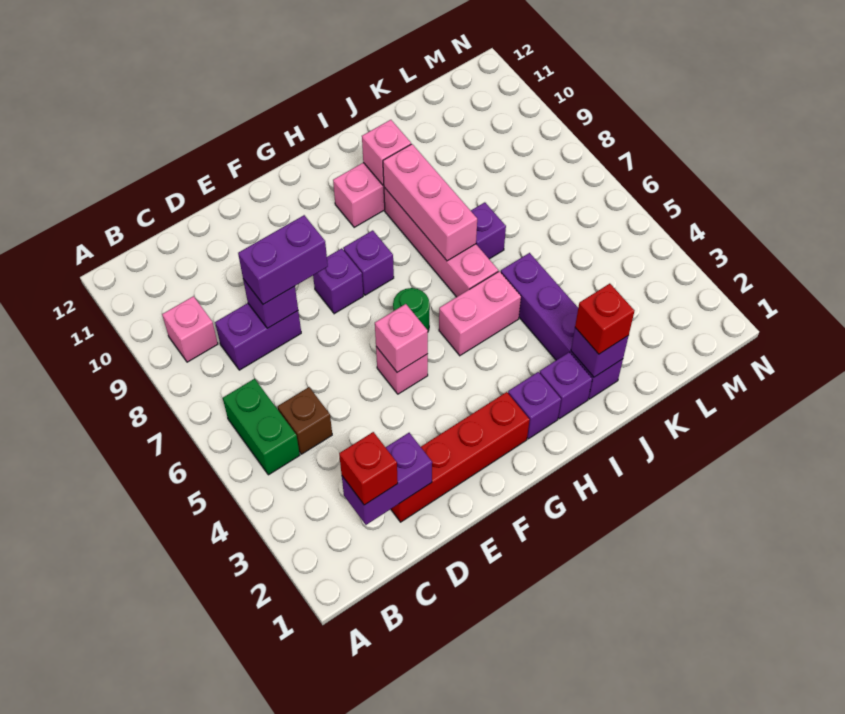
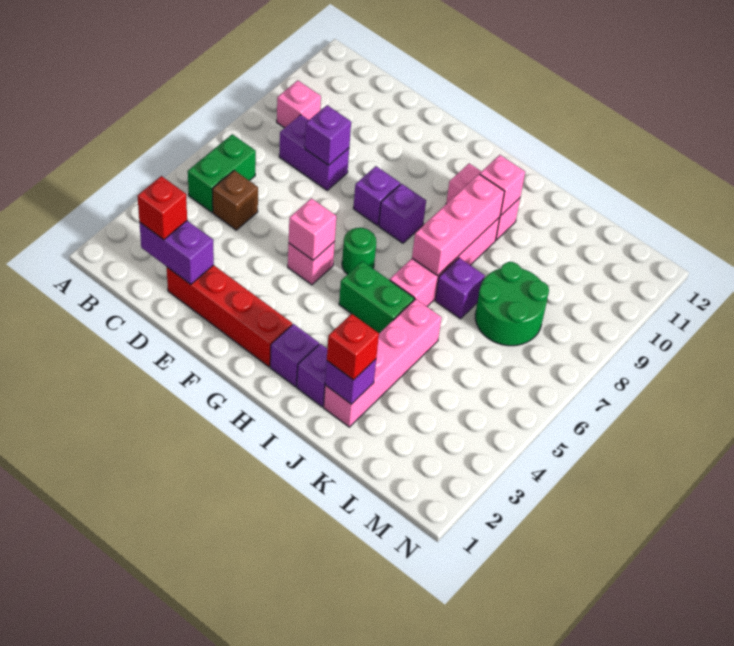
purple brick D8:E8 level 3 -> none
pink brick H5:I5 level 1 -> green brick H5:I5 level 1
purple brick J2:J5 level 1 -> pink brick J2:J5 level 1
none -> green round brick K7:L8 level 1

